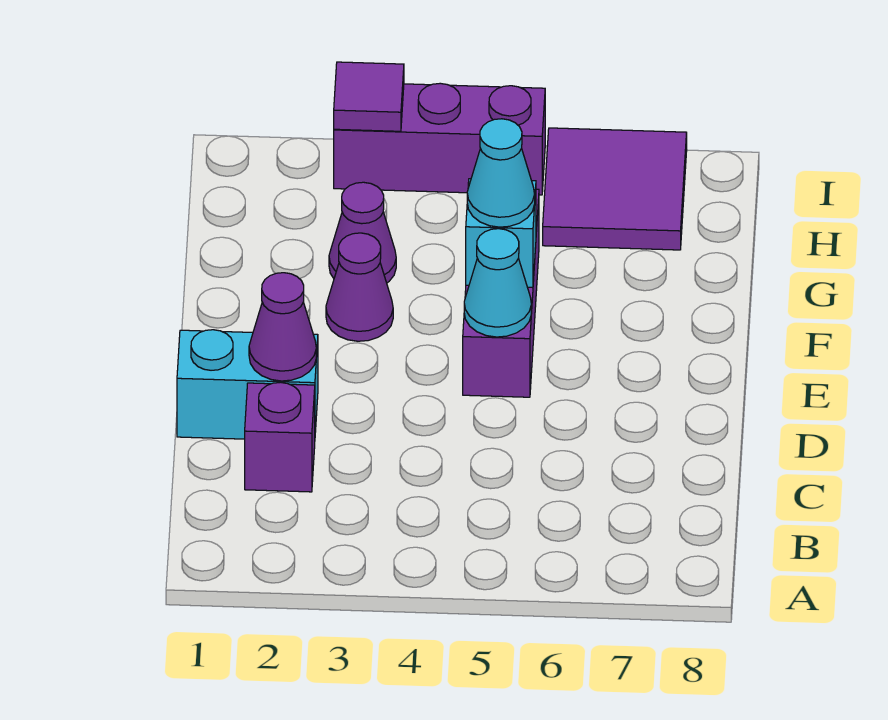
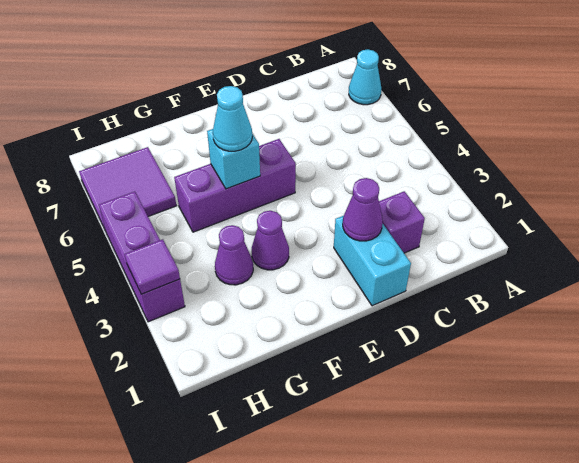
cyan cone E5 level 2 -> cyan cone A7 level 1

